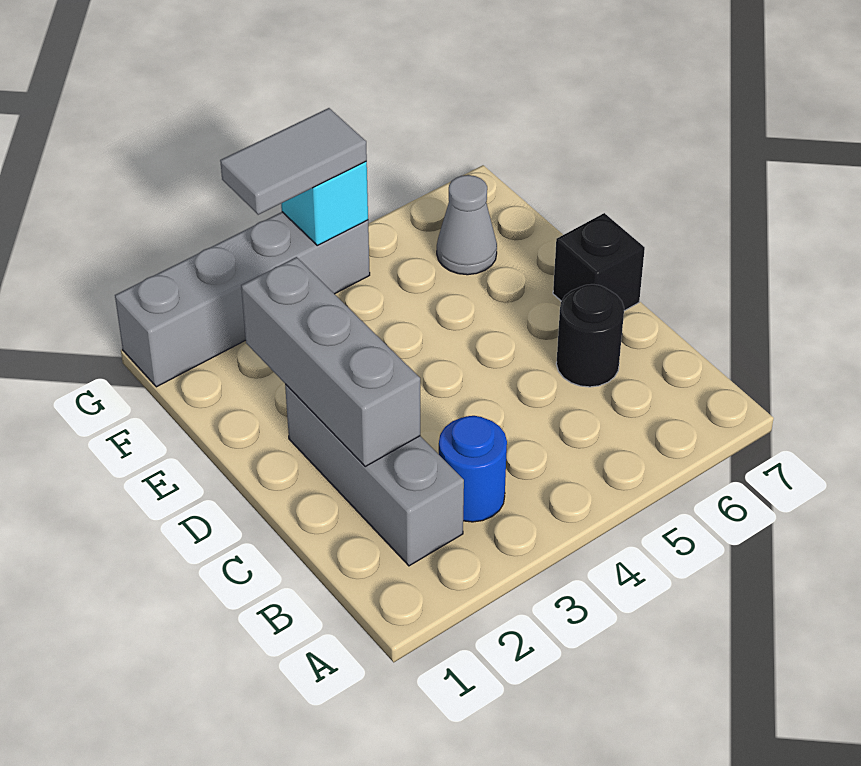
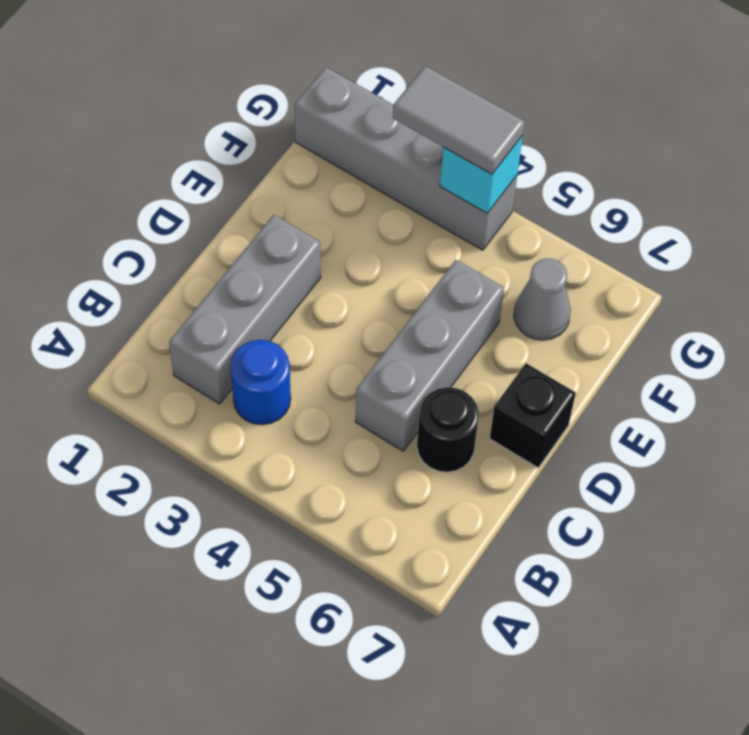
grey brick C2:E2 level 2 -> grey brick C5:E5 level 1

